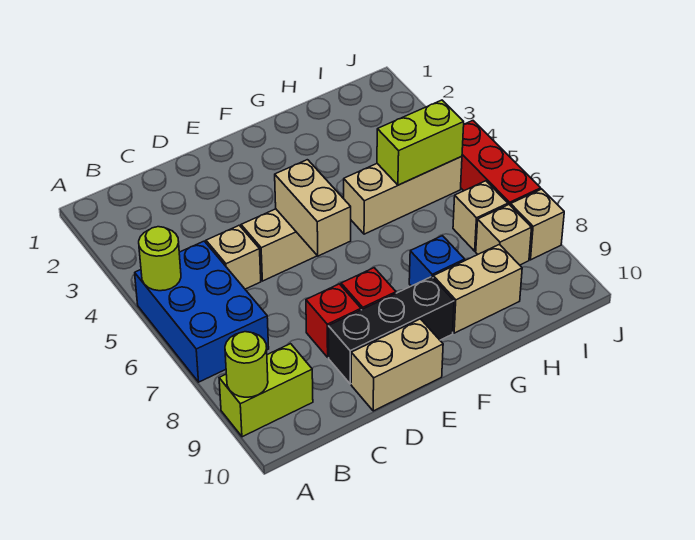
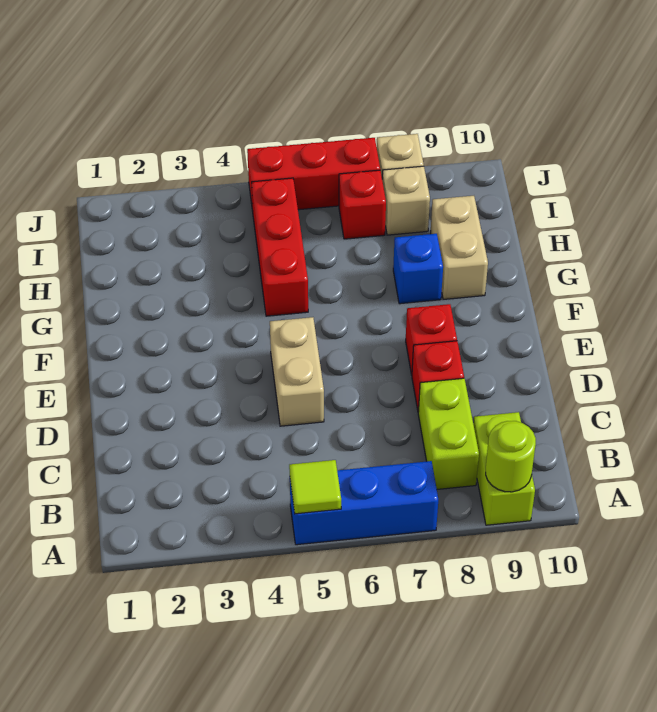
blue brick A5:B7 level 1 -> blue brick A5:A7 level 1
lime round brick A5 level 2 -> lime tile A5 level 2
tan brick C5 level 1 -> none
black brick D9:F9 level 1 -> none
tan brick D10:E10 level 1 -> none
tan brick E5:E6 level 2 -> none
tan brick G5:I5 level 1 -> red brick G5:I5 level 1
lime brick H5:I5 level 2 -> lime brick B8:C8 level 1
tan brick I7 level 1 -> red brick I7 level 1

